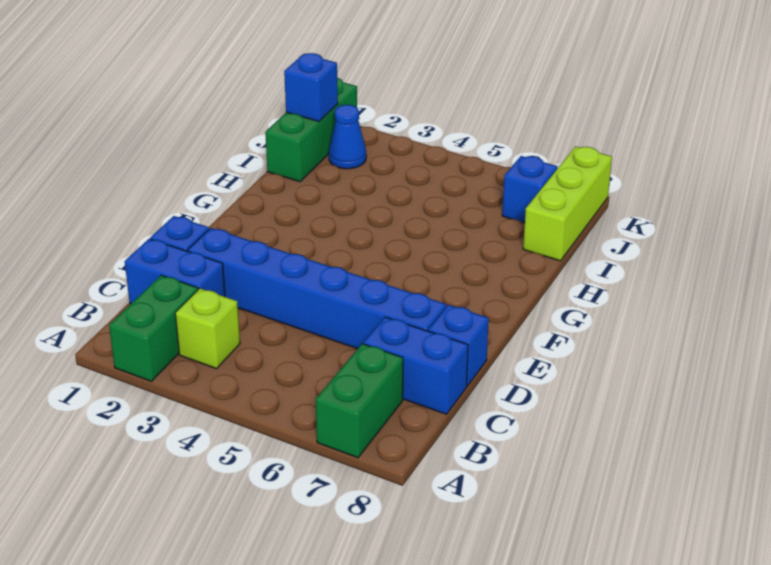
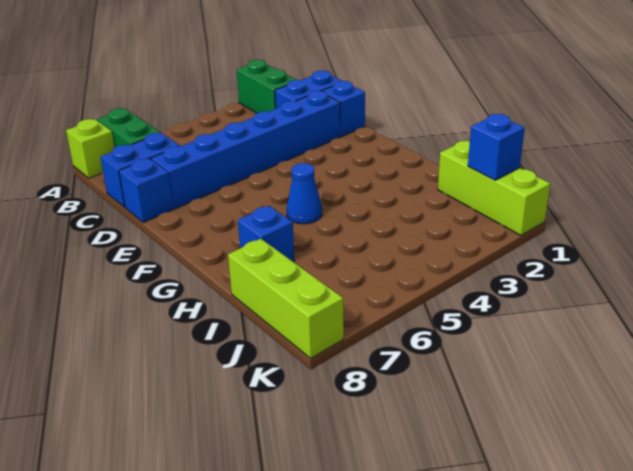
lime brick B3 level 1 -> lime brick A8 level 1
green brick I1:K1 level 1 -> lime brick I1:K1 level 1
blue cone J2 level 1 -> blue cone G5 level 1
blue brick J7 level 1 -> blue brick H7 level 1

